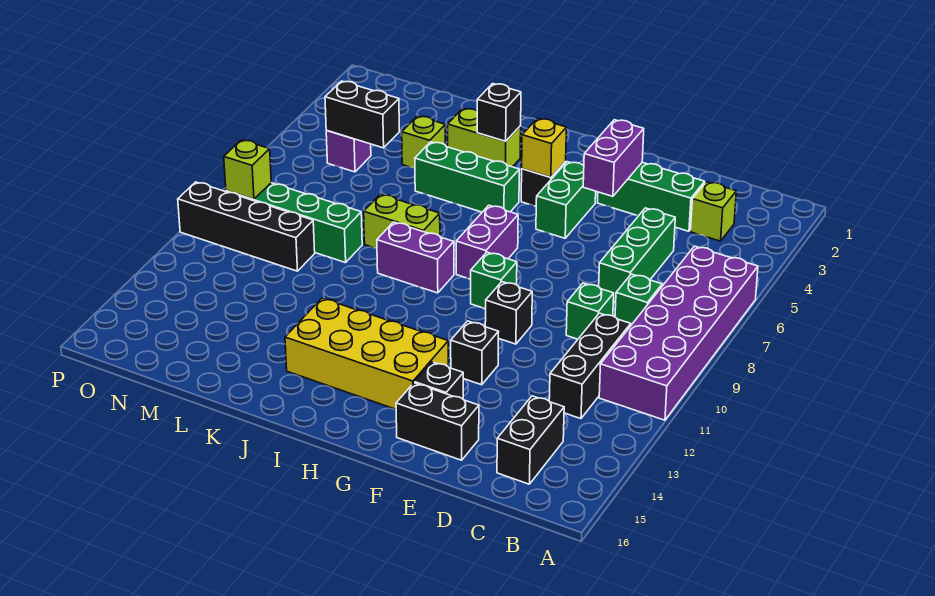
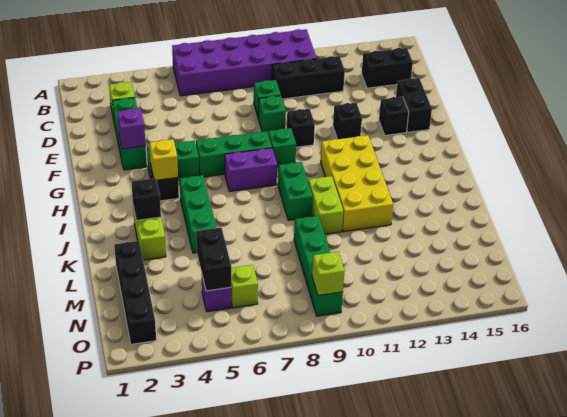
green brick C8 level 1 -> green brick E9 level 1
green brick D5:D7 level 1 -> green brick G6:G8 level 1
purple brick F3:F4 level 2 -> purple brick F3 level 2
yellow brick G13:J14 level 1 -> yellow brick H11:K12 level 1
purple brick I9:J9 level 1 -> green brick I9:J9 level 1
lime brick J8:K8 level 1 -> lime brick J10:K10 level 1
lime brick L4 level 1 -> lime brick N6 level 1
black brick M10:P10 level 1 -> black brick L2:O2 level 1

